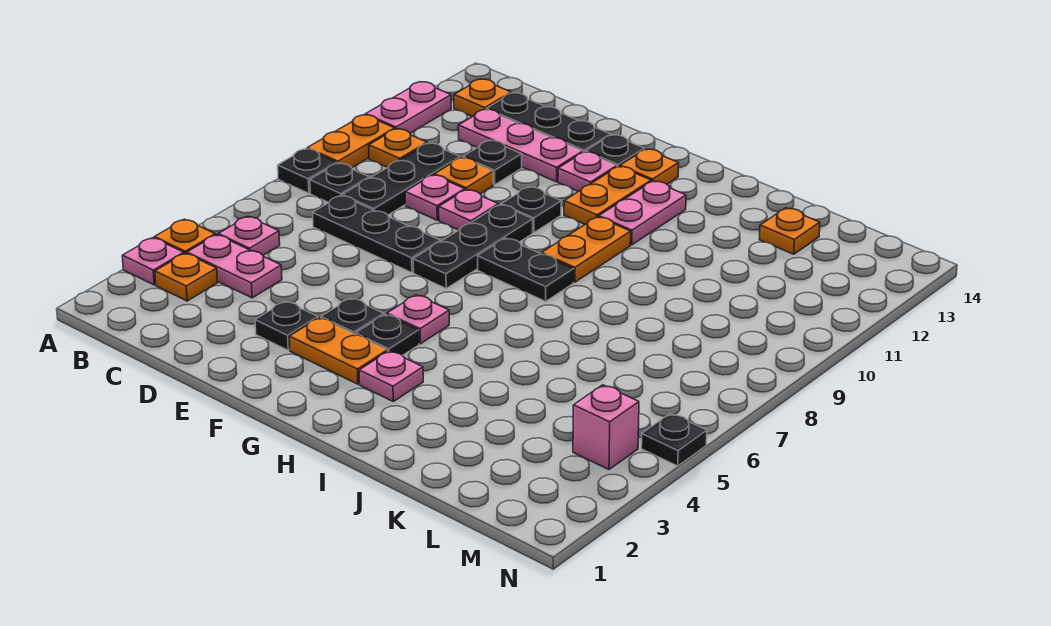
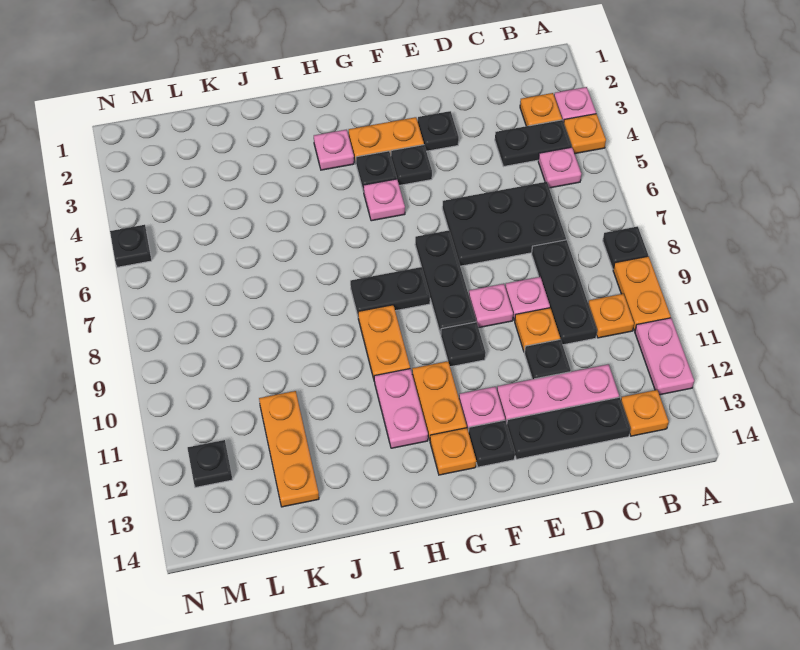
pink plate B4:C4 level 1 -> black plate B4:C4 level 1
black plate B8 level 1 -> black plate M12 level 1
black plate C7:E7 level 1 -> black plate C6:E7 level 1
orange plate K13 level 1 -> orange plate K11:K13 level 1
pink brick M4 level 1 -> none

